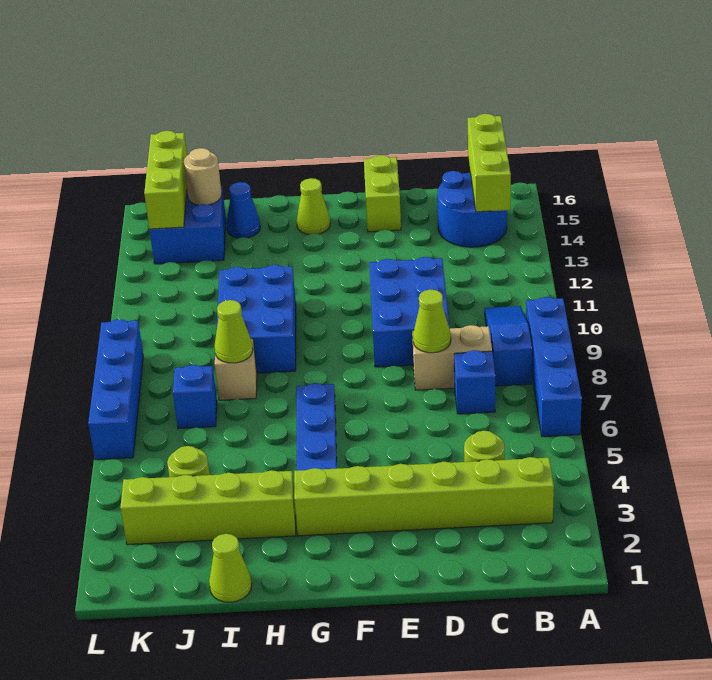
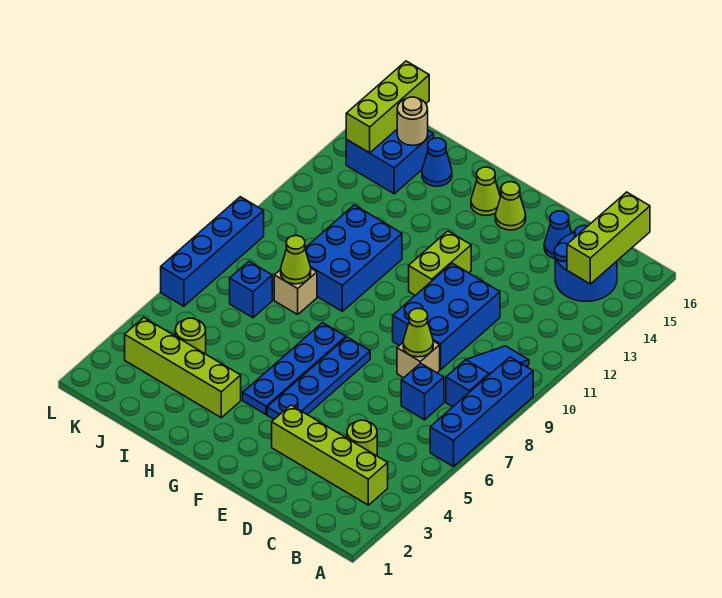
lime brick B3:G3 level 1 -> lime brick B3:E3 level 1
tan brick C8:D8 level 1 -> tan brick D8 level 1
none -> blue cone D15 level 1
lime brick E15:E16 level 1 -> lime brick F11:F12 level 1
none -> blue plate F4:F7 level 1
lime cone I1 level 1 -> lime cone F15 level 1

